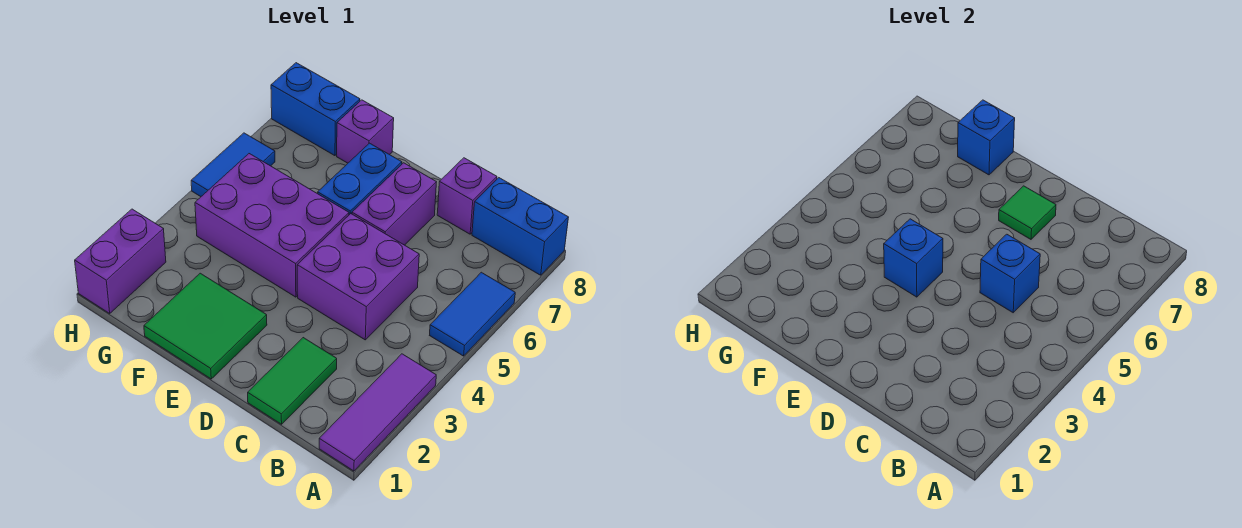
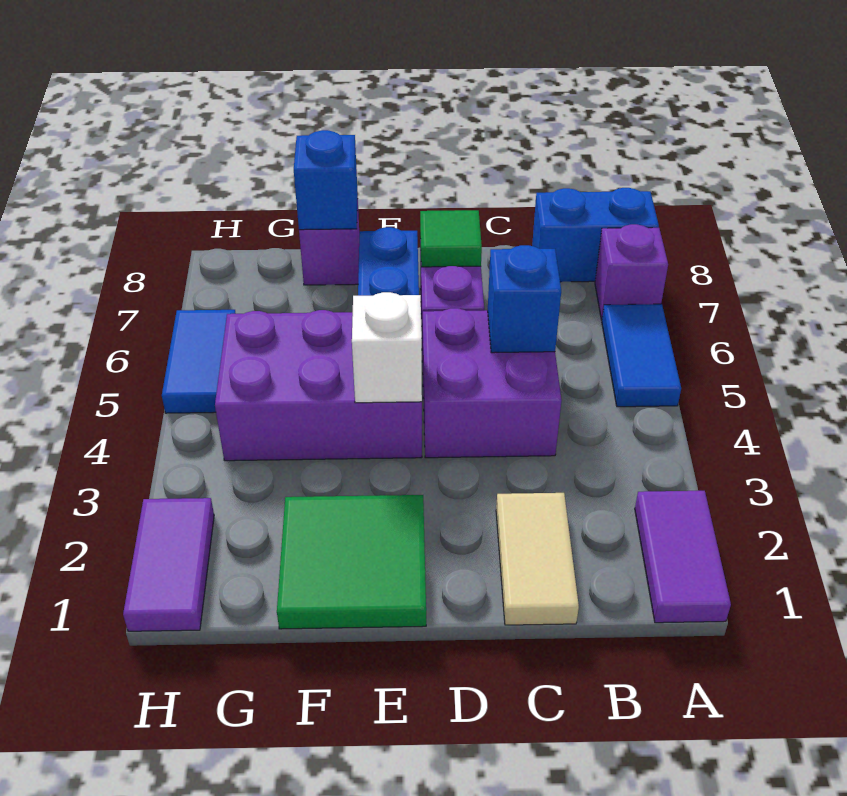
purple tile A1:A3 level 1 -> purple tile A1:A2 level 1
green tile C1:C2 level 1 -> tan tile C1:C2 level 1
purple brick C8 level 1 -> purple brick A7 level 1
blue brick E4 level 2 -> white brick E4 level 2
blue brick G8:H8 level 1 -> none
purple brick H1:H2 level 1 -> purple tile H1:H2 level 1

